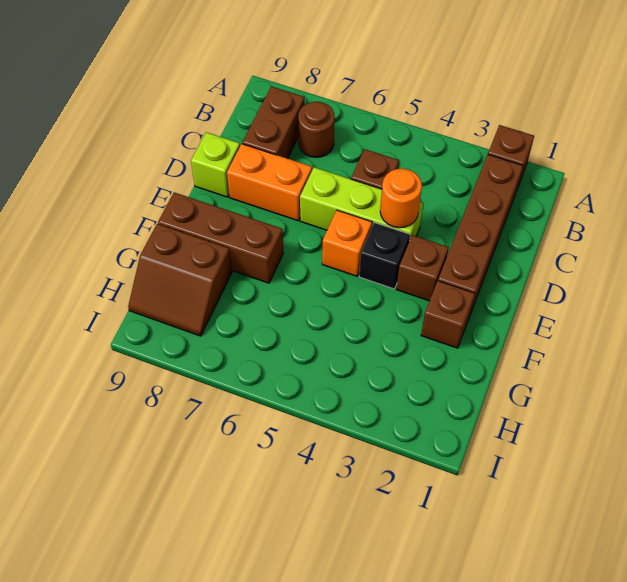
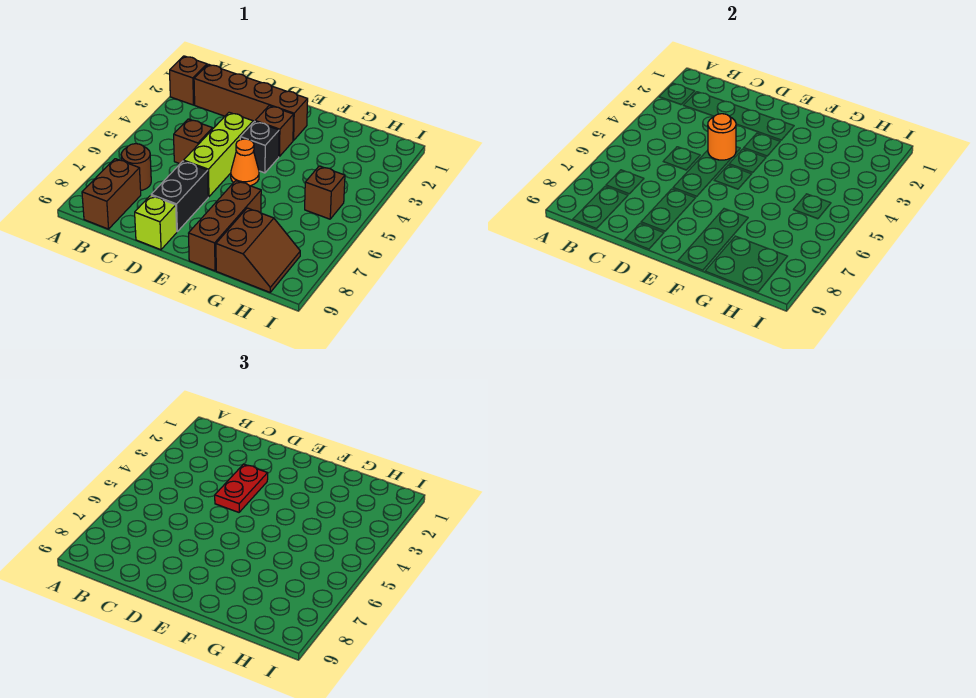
brown brick B8:C8 level 1 -> brown brick B8:B9 level 1
none -> red plate D3:D4 level 3
orange brick D7:D8 level 1 -> black brick D7:D8 level 1
orange brick E5 level 1 -> orange cone E5 level 1
brown brick F2 level 1 -> brown brick H5 level 1

